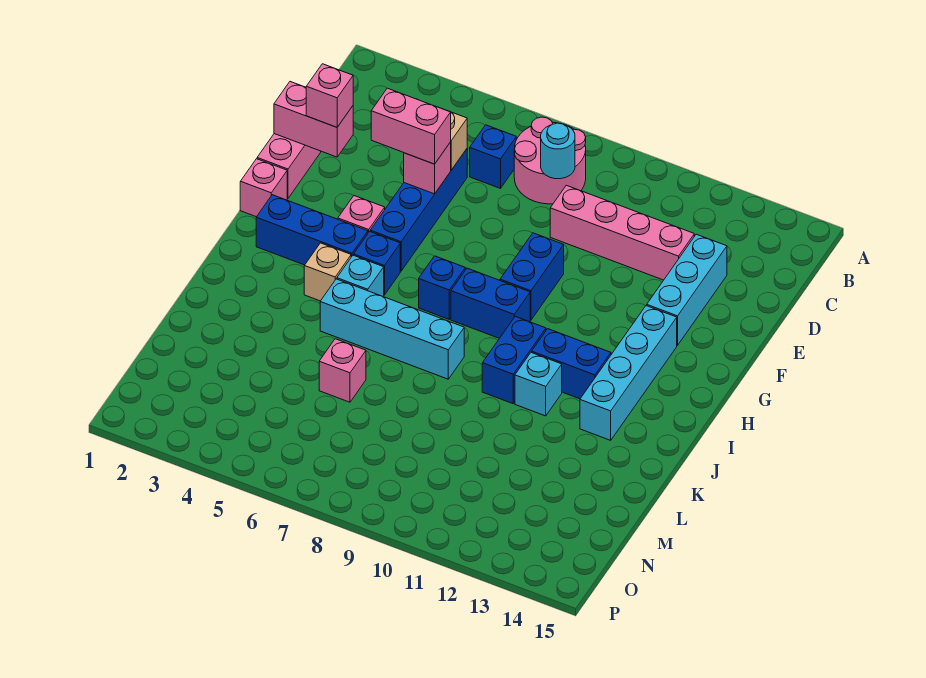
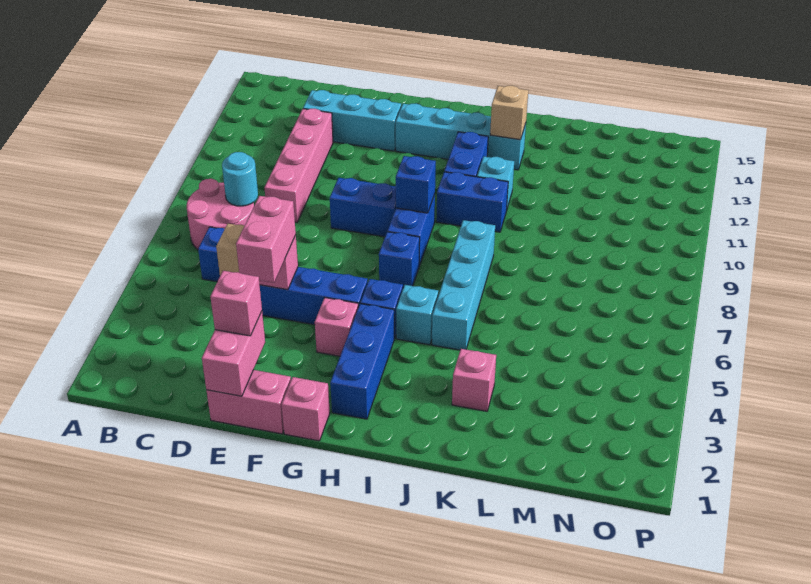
none -> blue brick H9 level 2
tan brick I4 level 1 -> tan brick J13 level 2
pink brick L6 level 1 -> pink brick K3 level 1

